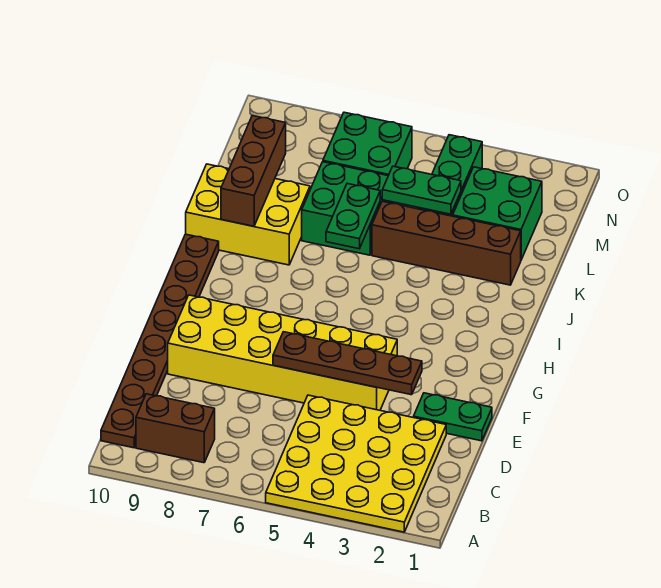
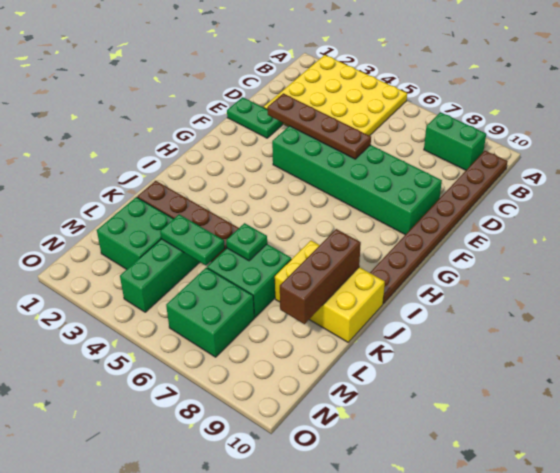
brown brick B8:B9 level 1 -> green brick B8:B9 level 1
yellow brick E4:F9 level 1 -> green brick E4:F9 level 1
green plate J6:K6 level 2 -> green plate K6 level 2

